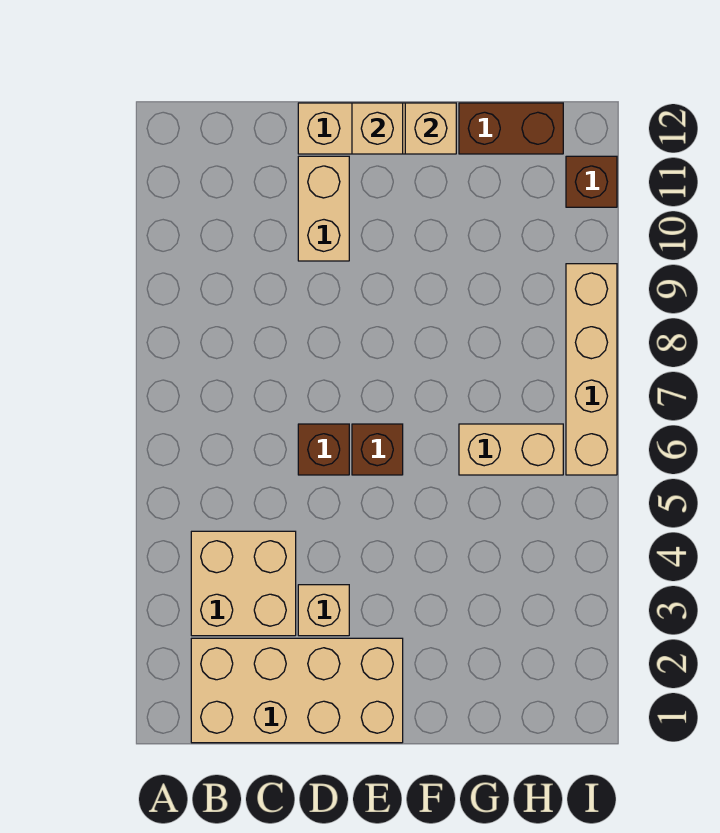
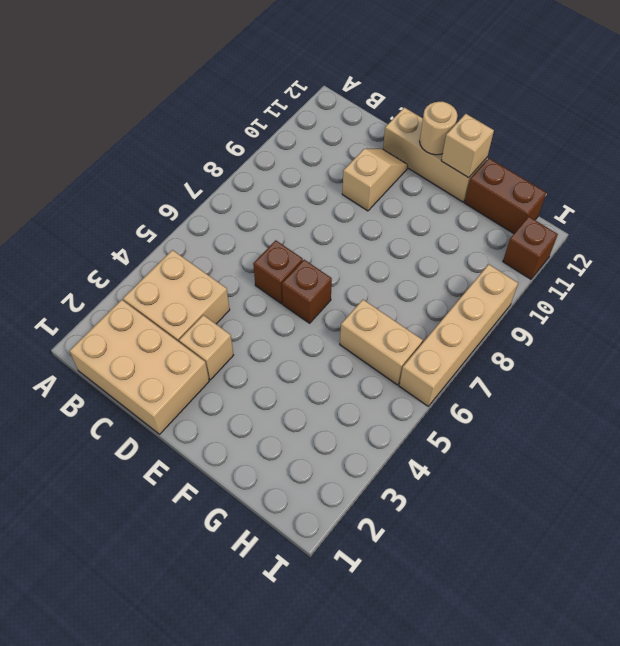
tan brick B1:E2 level 1 -> tan brick B1:D2 level 1
tan brick D10:D11 level 1 -> tan slope D10:D11 level 1 top 10
tan brick E12 level 2 -> tan round brick E12 level 2

